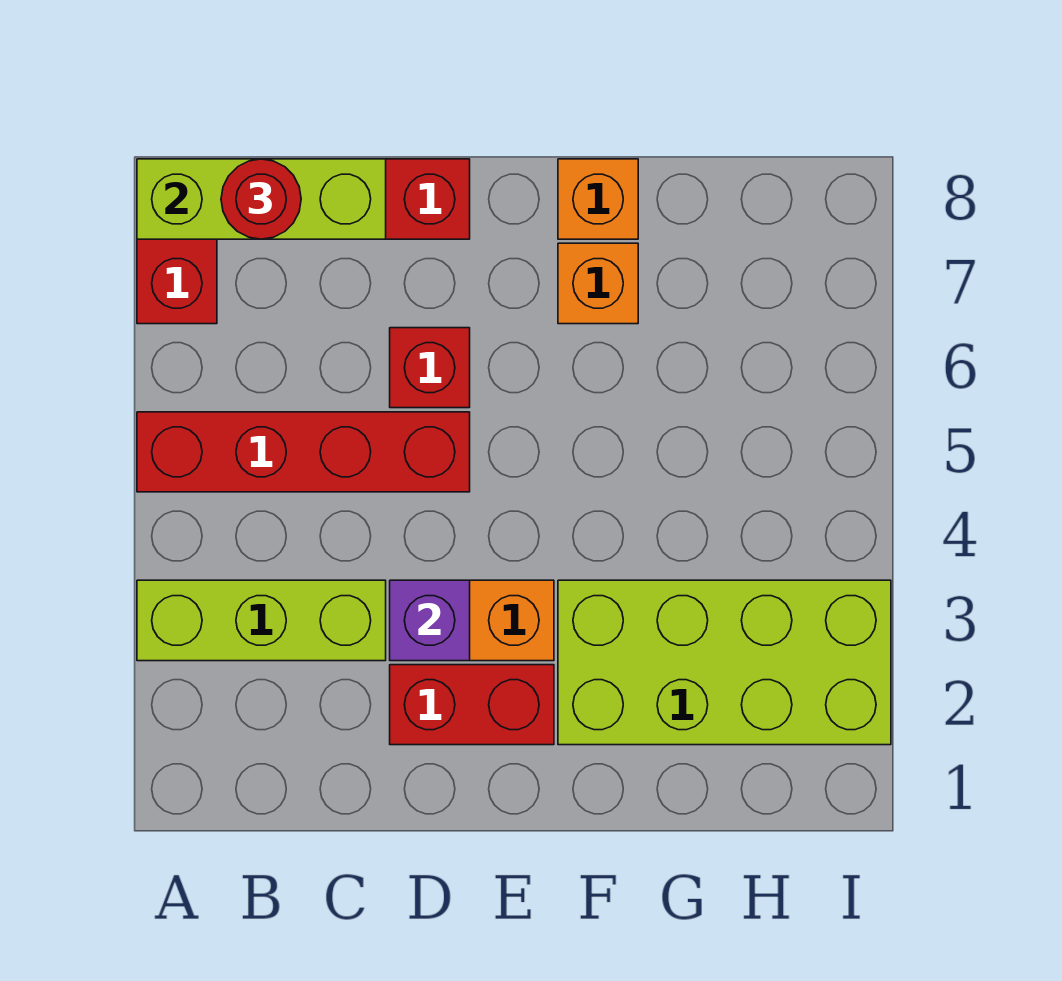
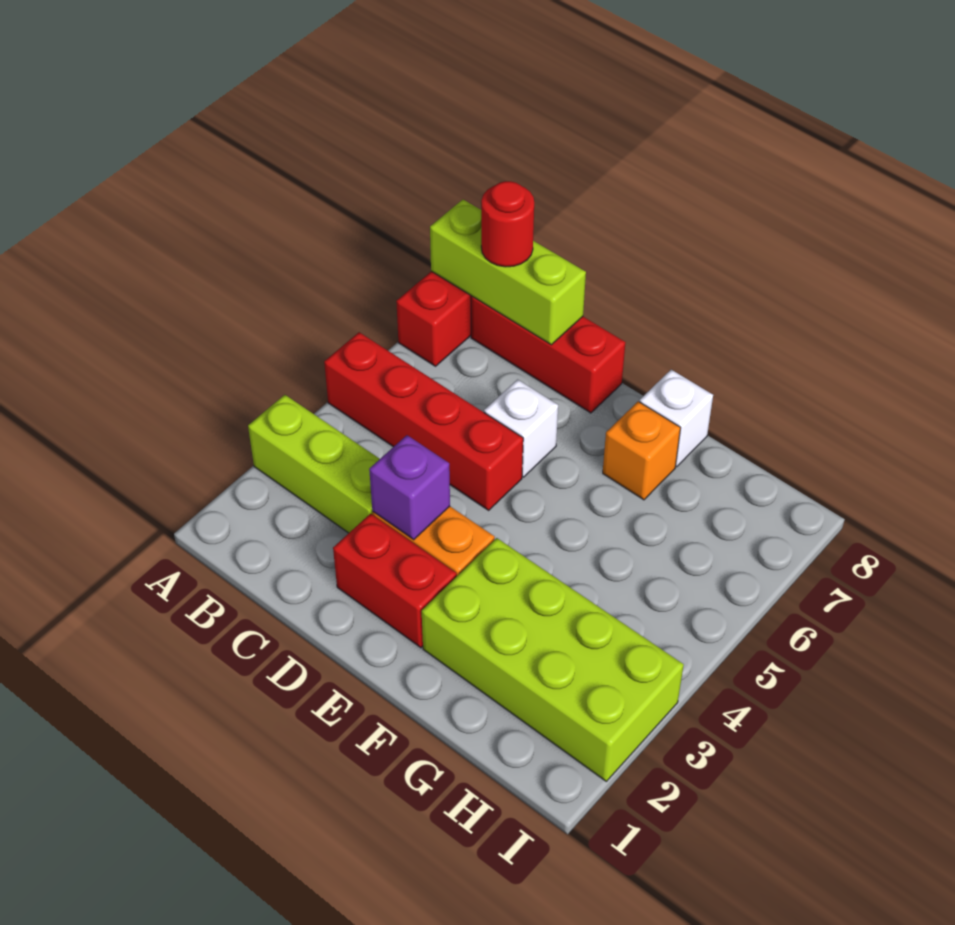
red brick D6 level 1 -> white brick D6 level 1
orange brick F8 level 1 -> white brick F8 level 1

